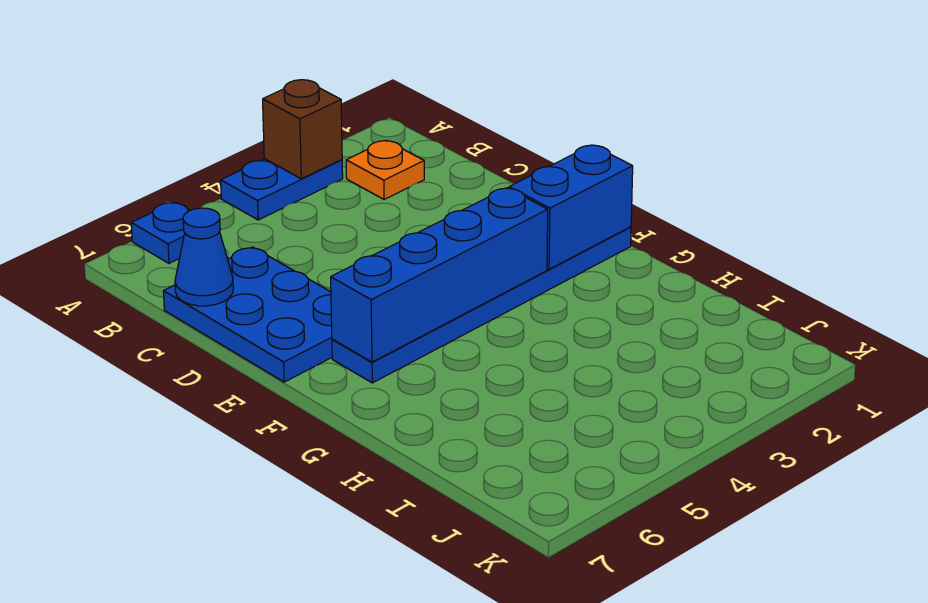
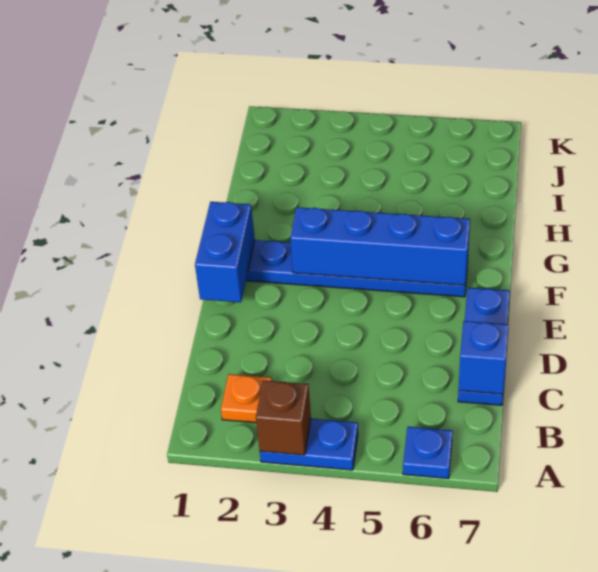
blue plate C6:E7 level 1 -> blue plate C7:E7 level 1
blue cone C7 level 2 -> blue brick C7 level 2
blue brick F1:F2 level 2 -> blue brick E1:F1 level 2

